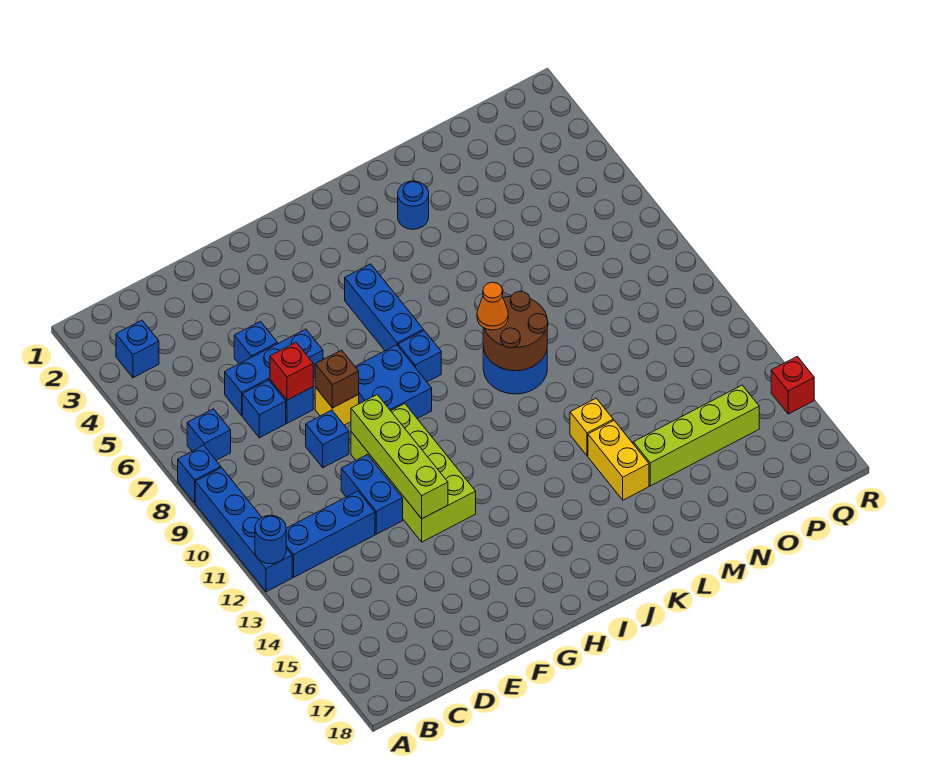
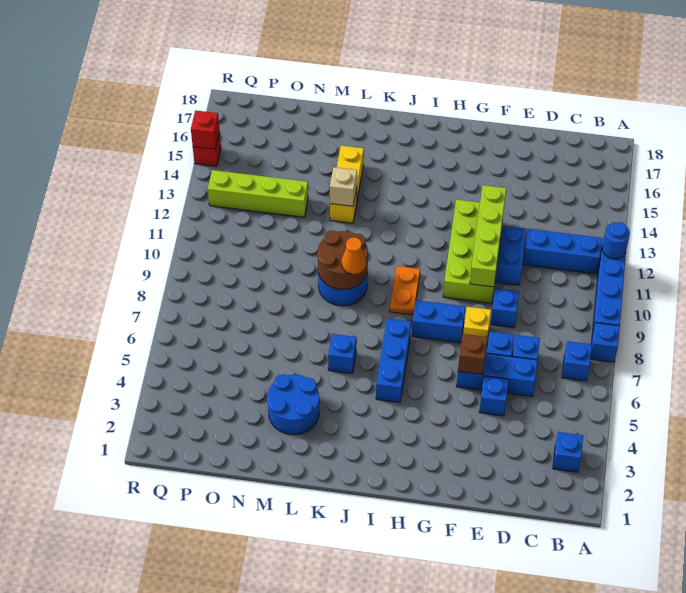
red brick E7 level 2 -> red brick R15 level 2
brown brick F8 level 2 -> brown brick F6 level 2
blue brick G8:H9 level 1 -> blue brick G8:H8 level 1
blue brick I8 level 1 -> blue brick K6 level 1
none -> orange plate I9:I10 level 1
blue round brick L3 level 1 -> blue round brick L3:M4 level 1
none -> tan brick L13 level 2
lime brick M15:P15 level 1 -> lime brick N13:Q13 level 1

